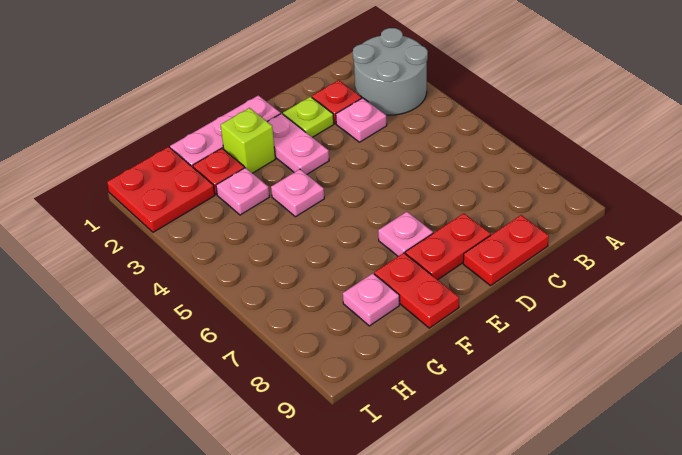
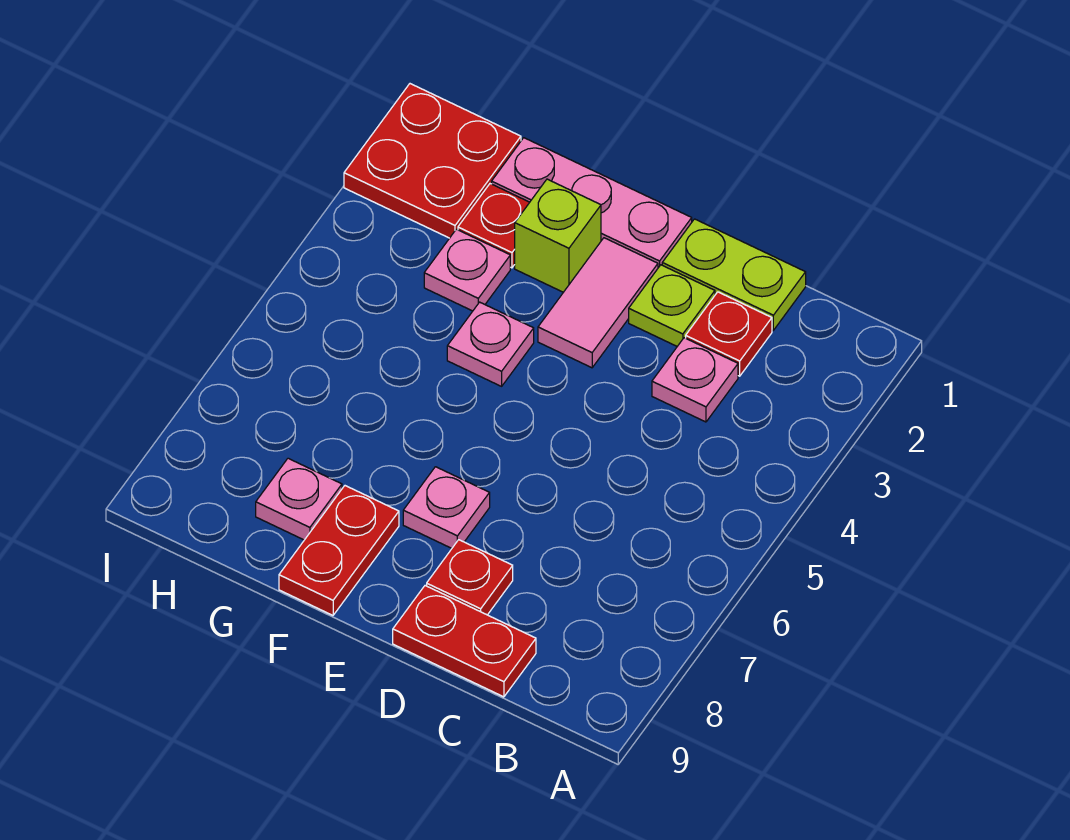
grey round brick A2:B3 level 1 -> none
none -> lime plate C1:D1 level 1
red plate D8:E8 level 1 -> red plate D8 level 1
pink plate E2:E3 level 1 -> pink tile E2:E3 level 1

